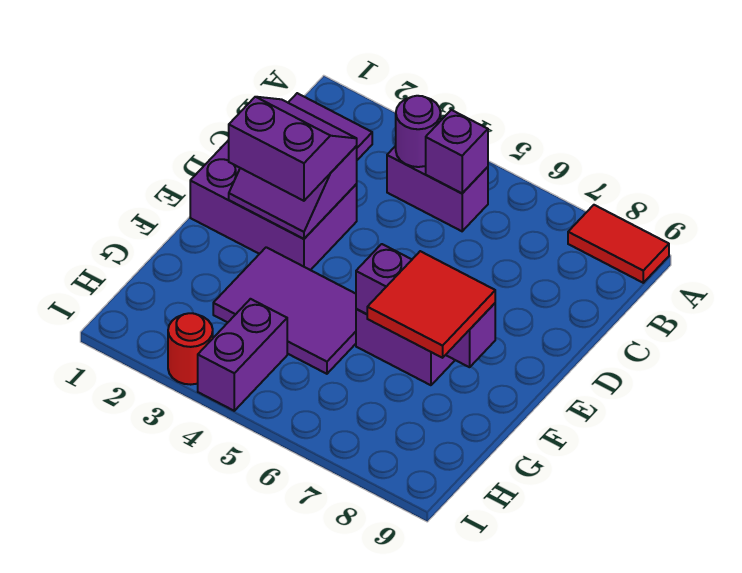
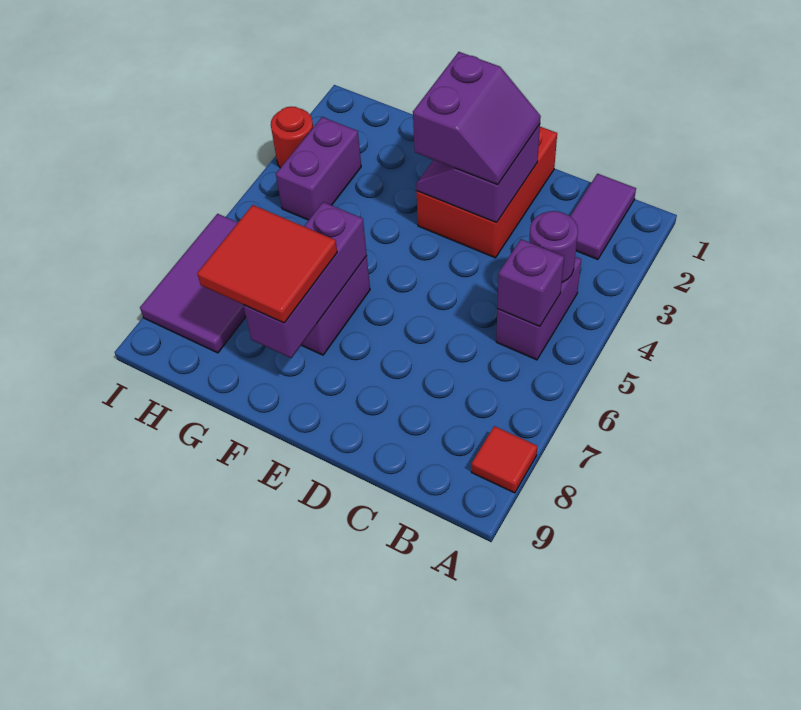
red tile A8:A9 level 1 -> red tile A8 level 1
purple brick D1:E3 level 1 -> red brick D1:E3 level 1
purple tile F3:G5 level 1 -> purple tile H6:I8 level 1
purple brick H4:I4 level 1 -> purple brick H3:H4 level 1

